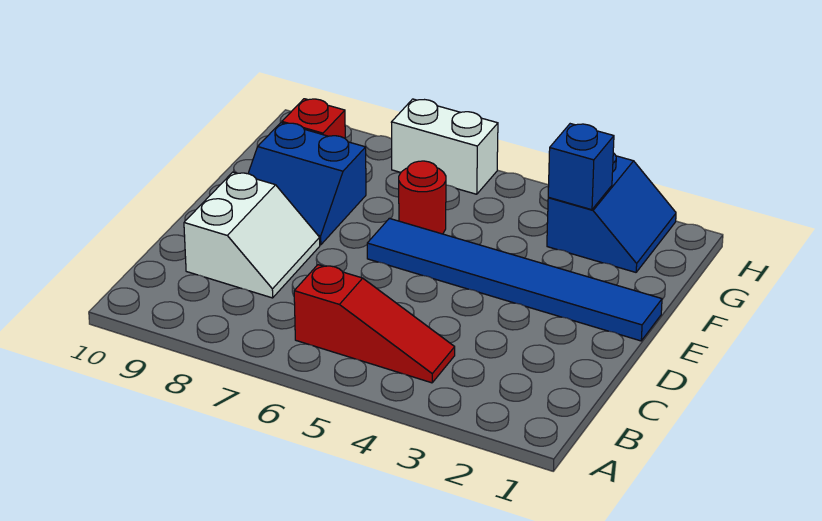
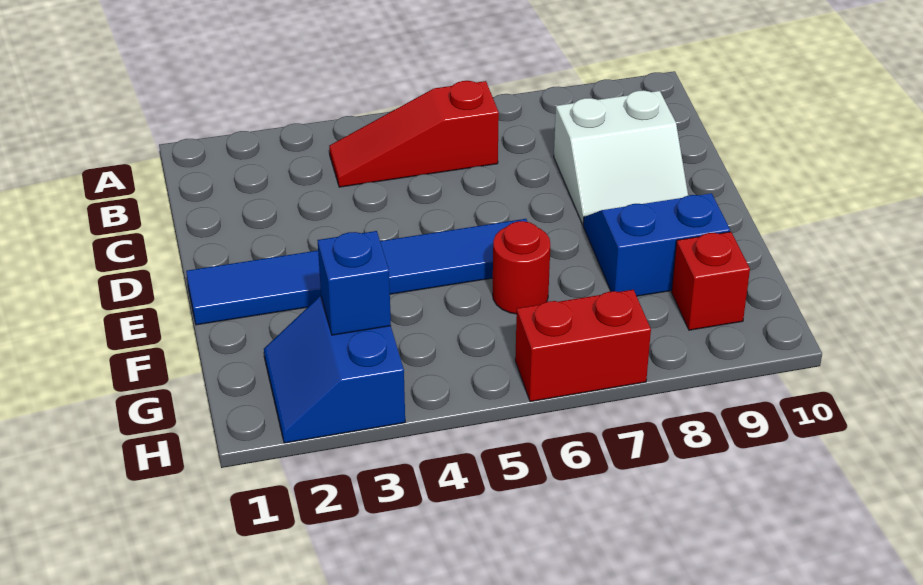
white slope C8:D9 level 1 top 9 -> white slope C8:D9 level 1 top C
white brick H6:H7 level 1 -> red brick H6:H7 level 1

